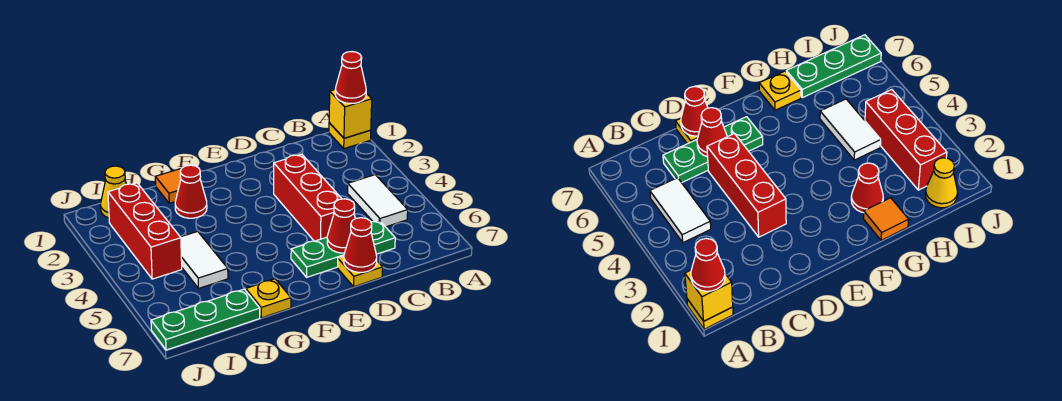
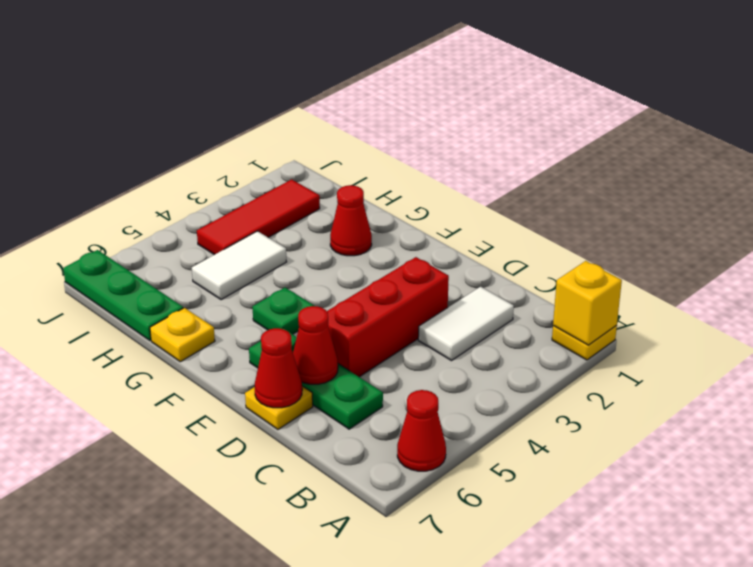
red cone A1 level 3 -> red cone A6 level 1
white tile B4:B5 level 1 -> white tile C2:C3 level 1
none -> green plate F5 level 1
orange tile G1 level 1 -> none
yellow cone I1 level 1 -> none
red brick I2:I4 level 1 -> red tile I2:I4 level 1

